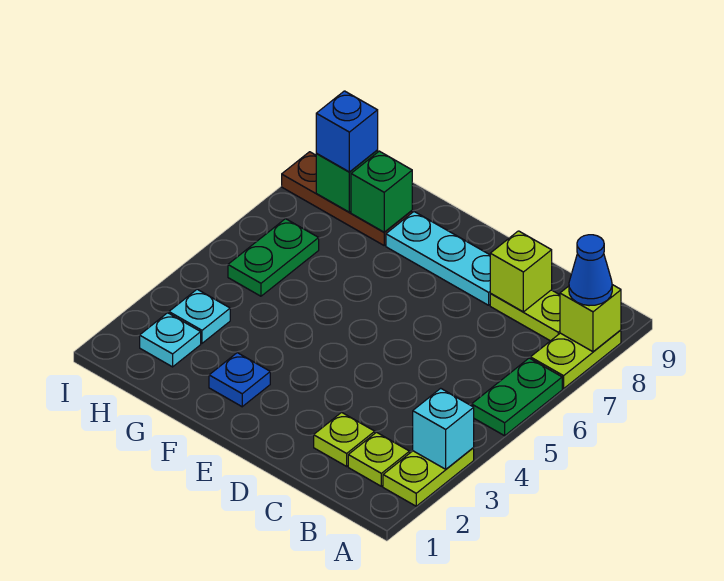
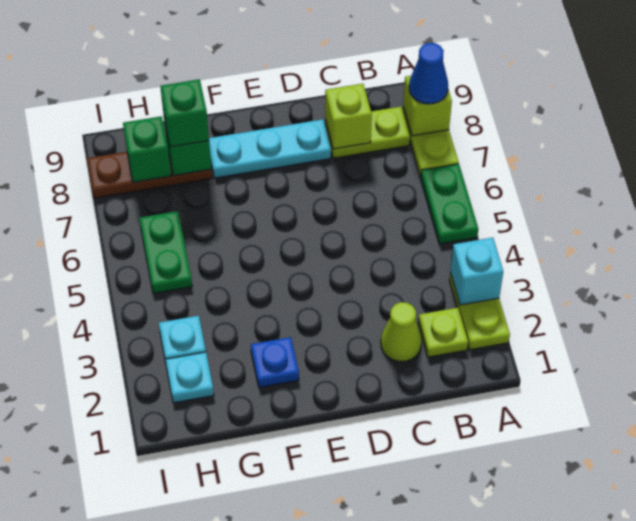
lime plate C2 level 1 -> lime cone C2 level 1
none -> green brick G8 level 3
blue brick H8 level 3 -> none

